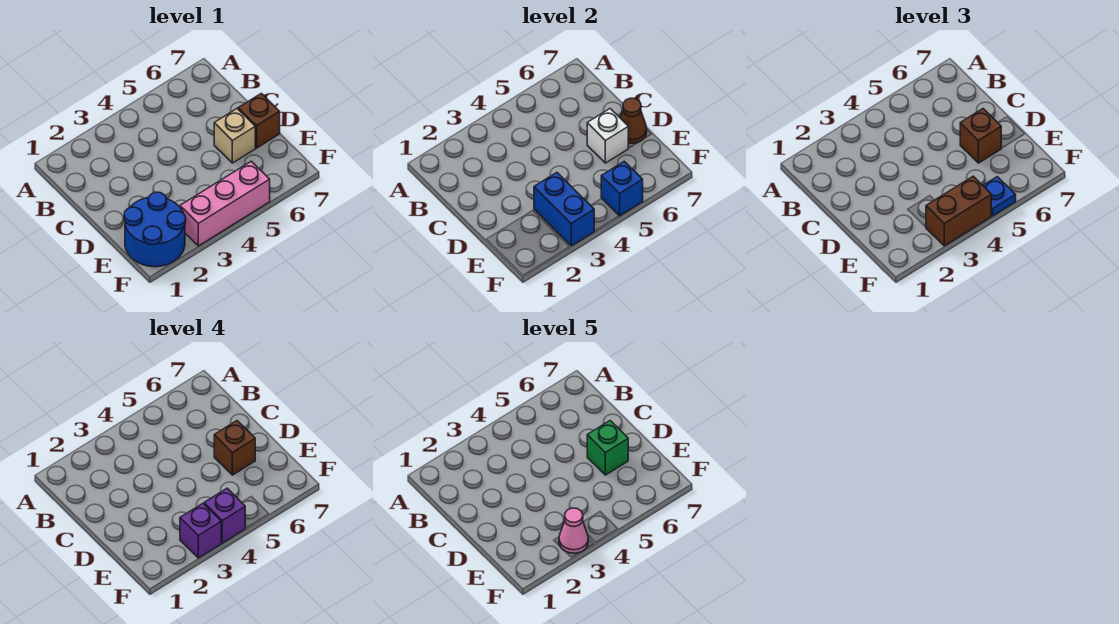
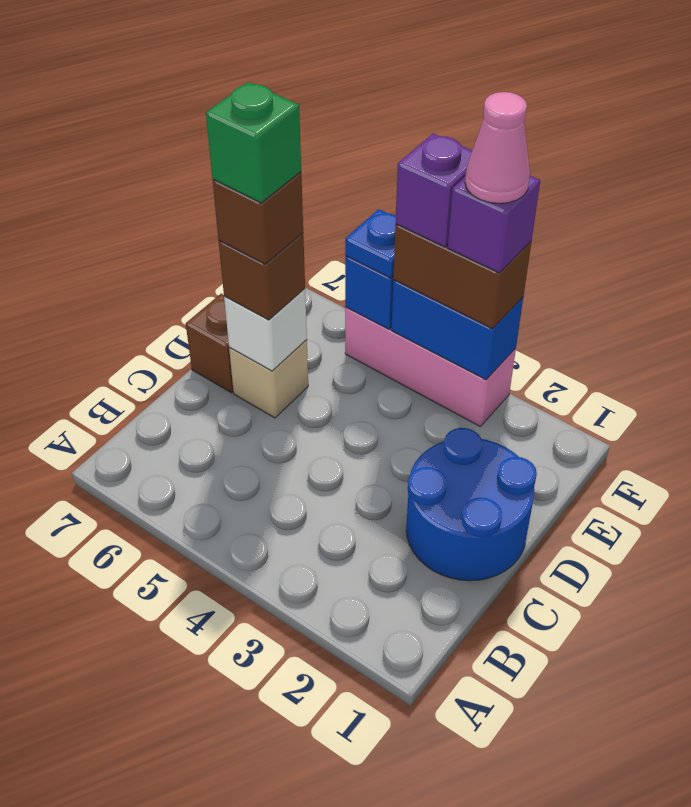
brown cone D7 level 2 -> none
blue round brick E1:F2 level 1 -> blue round brick C1:D2 level 1
blue brick E3:F3 level 2 -> blue brick F3:F4 level 2

